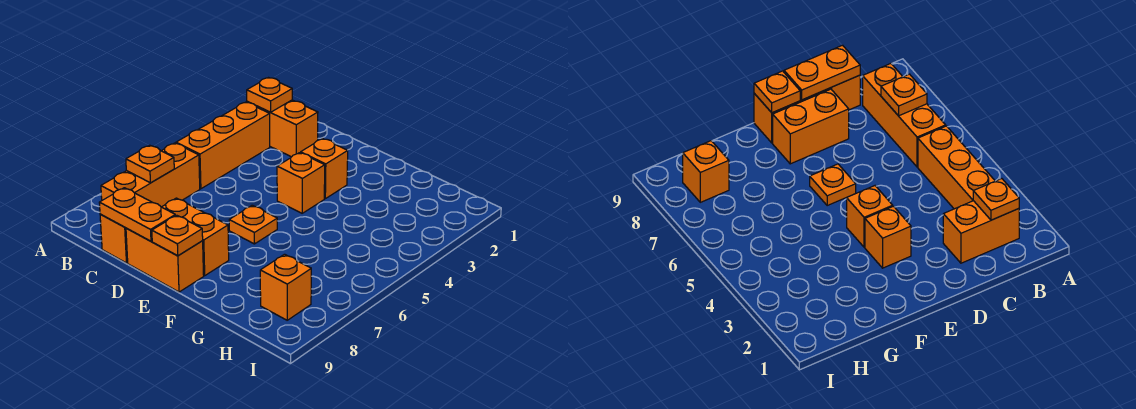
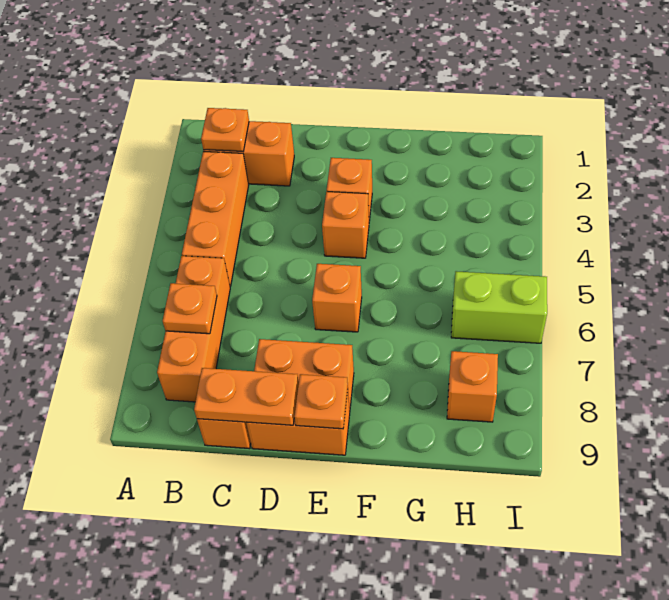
orange plate E6 level 1 -> orange brick E6 level 1
none -> lime brick H6:I6 level 1

